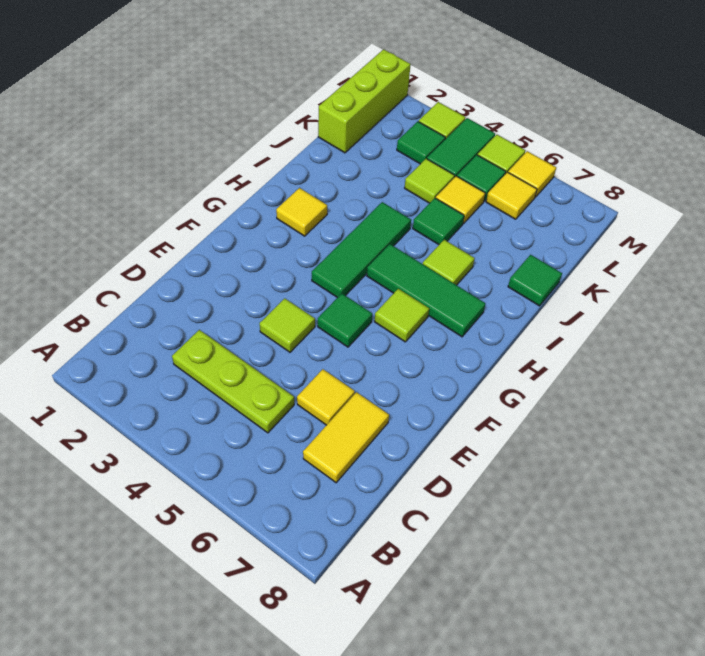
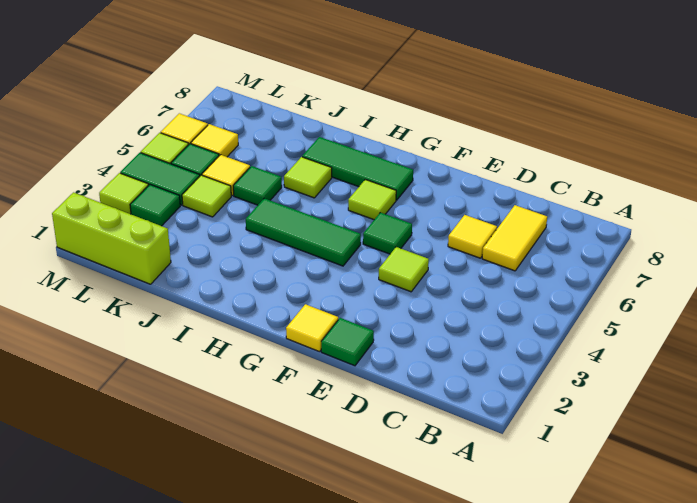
lime plate C3:C5 level 1 -> none
yellow tile C7:D7 level 1 -> yellow tile C6:C7 level 1
yellow tile H2 level 1 -> yellow tile F1 level 1
green tile H5:H7 level 1 -> green tile G7:I7 level 1
green tile J8 level 1 -> green tile E1 level 1

